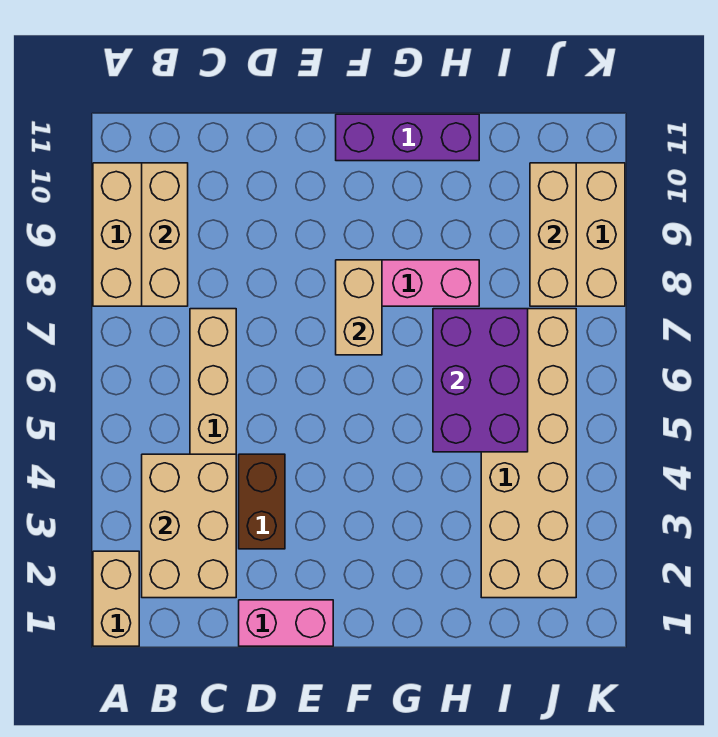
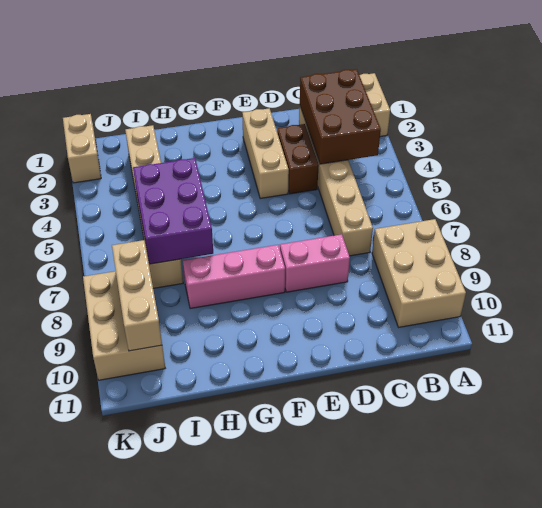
tan brick B2:C4 level 2 -> brown brick B2:C4 level 2
tan brick B8:B10 level 2 -> tan brick E2:E4 level 1
pink brick D1:E1 level 1 -> pink brick D8:E8 level 1
tan brick F7:F8 level 2 -> tan brick K1:K2 level 1
purple brick F11:H11 level 1 -> none
tan brick I2:J7 level 1 -> tan brick I2:I7 level 1

